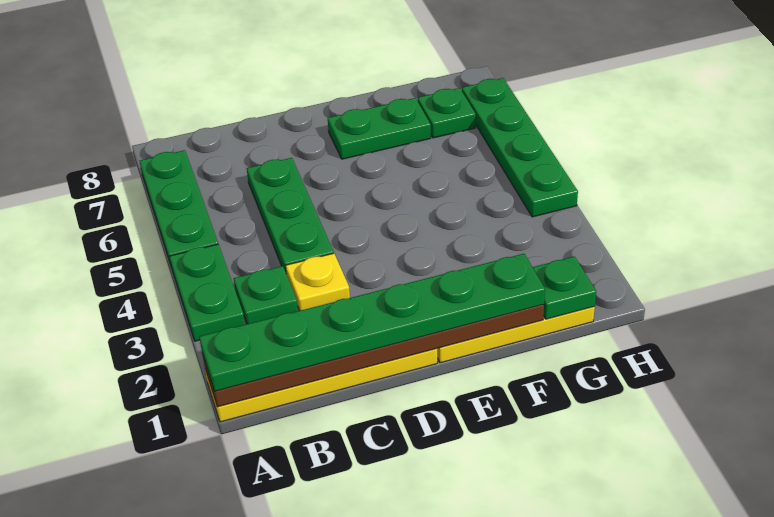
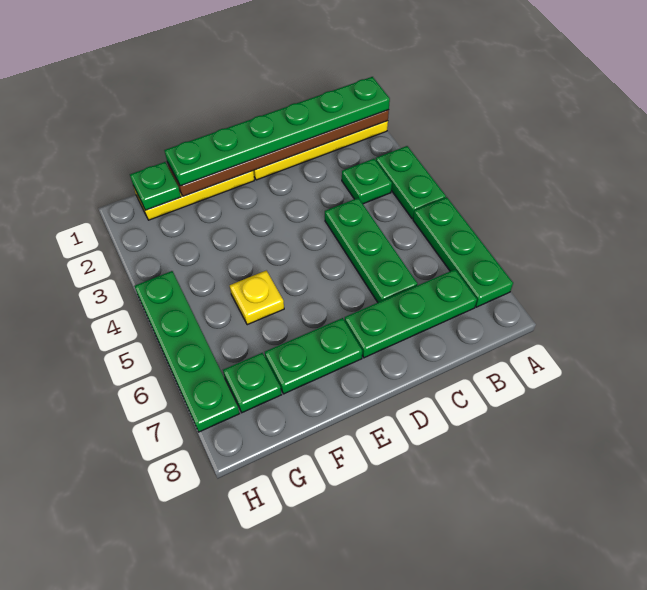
none -> green plate B7:D7 level 1
yellow plate C3 level 1 -> yellow plate F5 level 1

